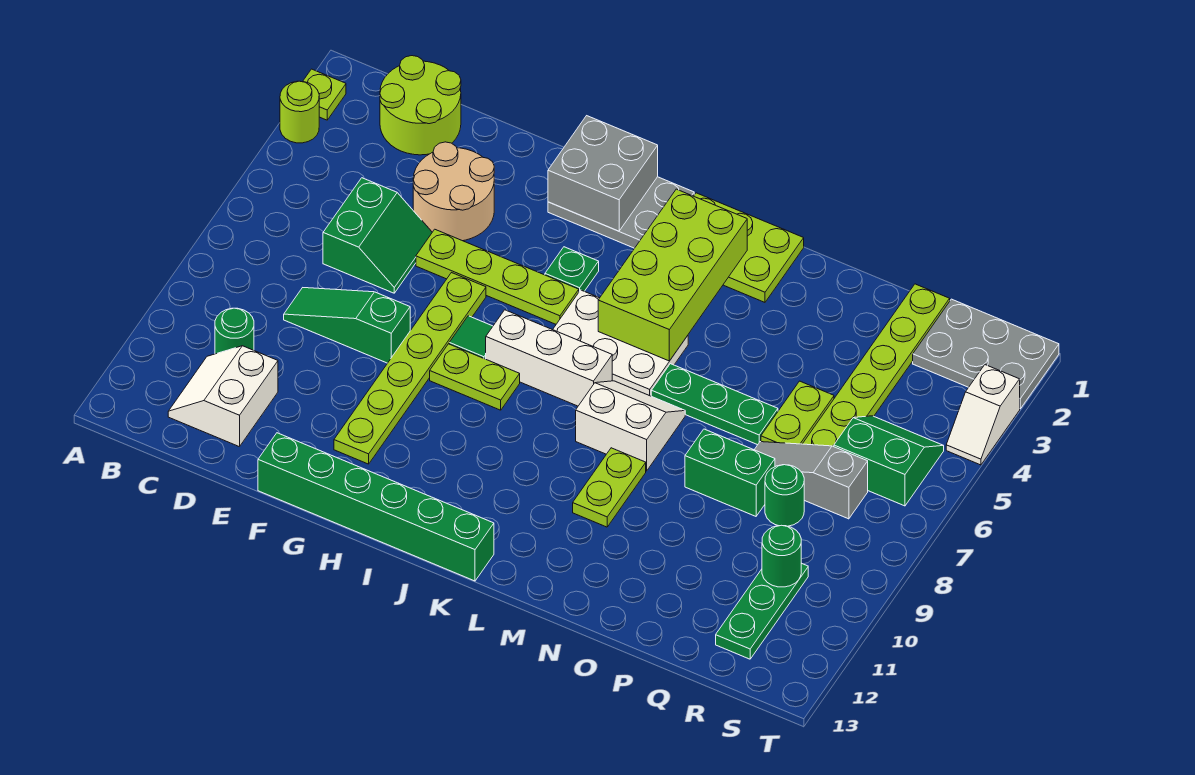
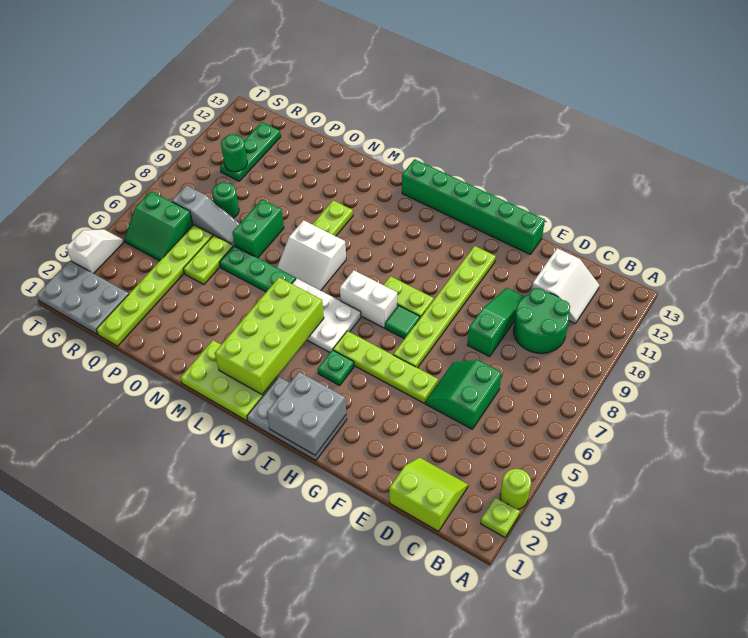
lime round brick C1:D2 level 1 -> lime slope C1:D2 level 1 top 1
green round brick C10 level 1 -> green round brick C9:D10 level 1
green slope D8:F8 level 1 top F -> green slope E8:E10 level 1 top 8
tan round brick E3:F4 level 1 -> none
white brick I7:K7 level 1 -> white brick I7:J7 level 1
green brick O8:P8 level 1 -> green brick O7:O8 level 1

